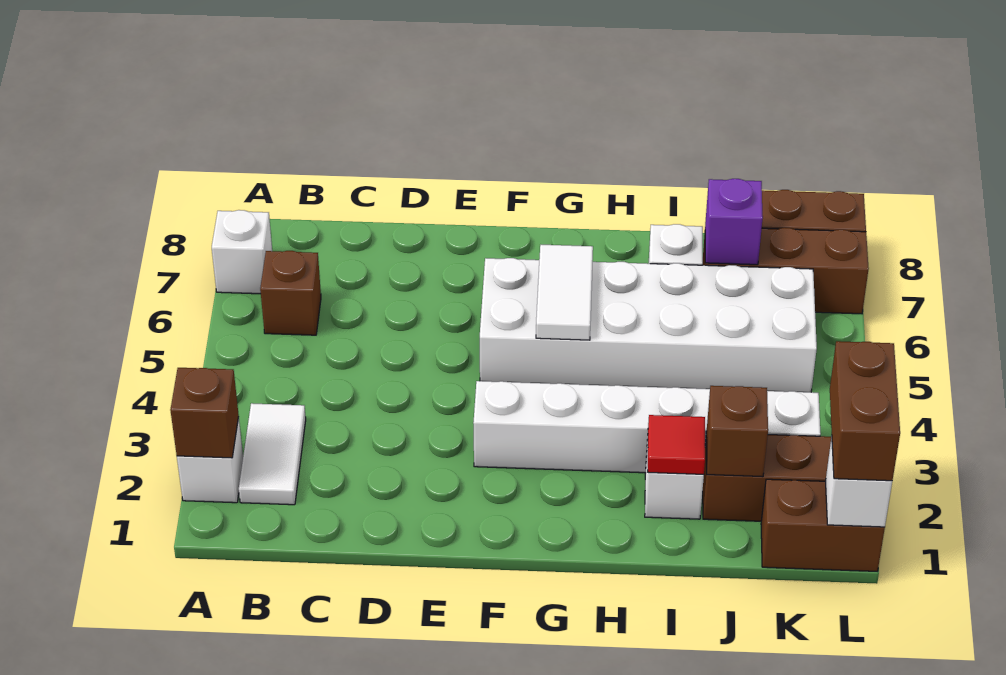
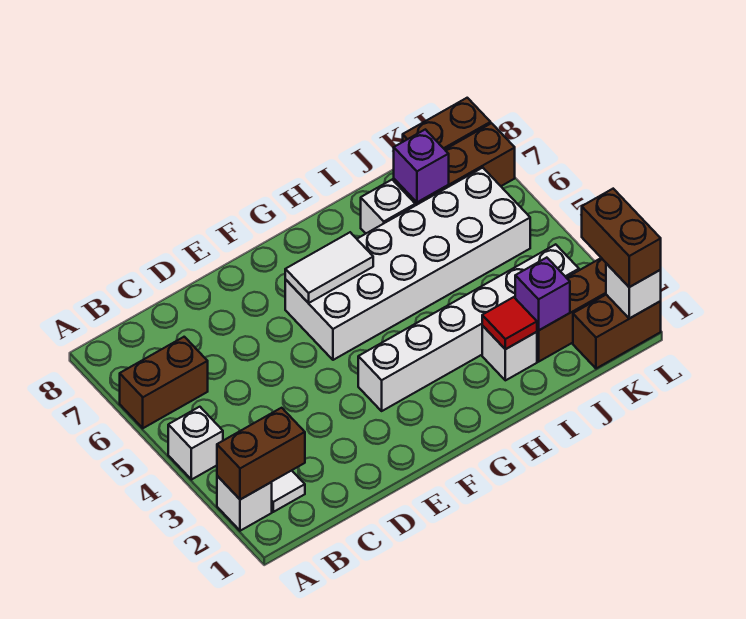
brown brick A2 level 2 -> brown brick A2:B2 level 2
white brick A7 level 1 -> white brick A4 level 1
brown brick B6 level 1 -> brown brick A6:B6 level 1
white tile G5:G6 level 2 -> white tile F6:G6 level 2
brown brick J2 level 2 -> purple brick J2 level 2

